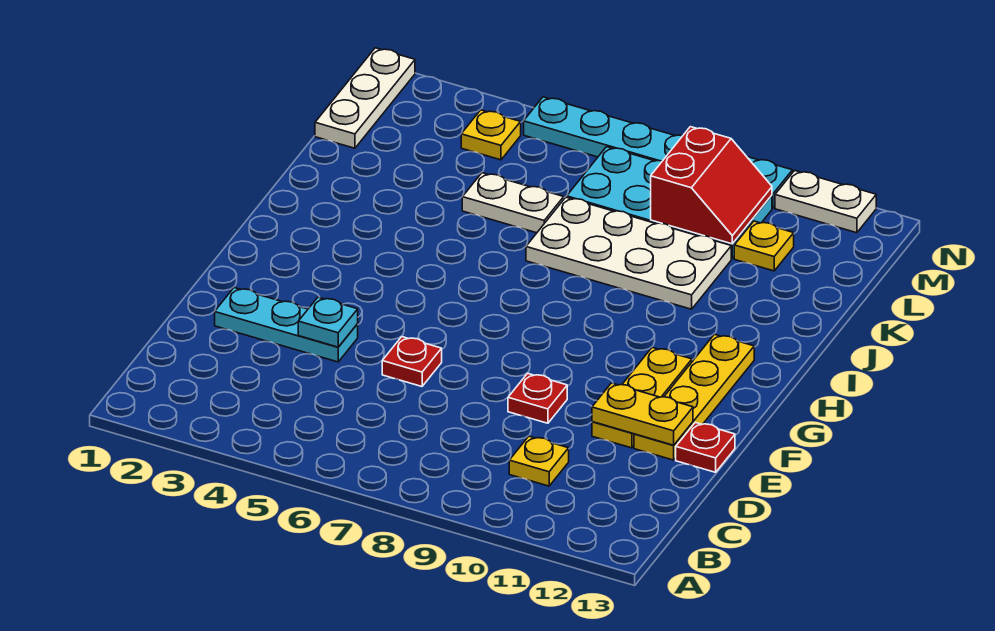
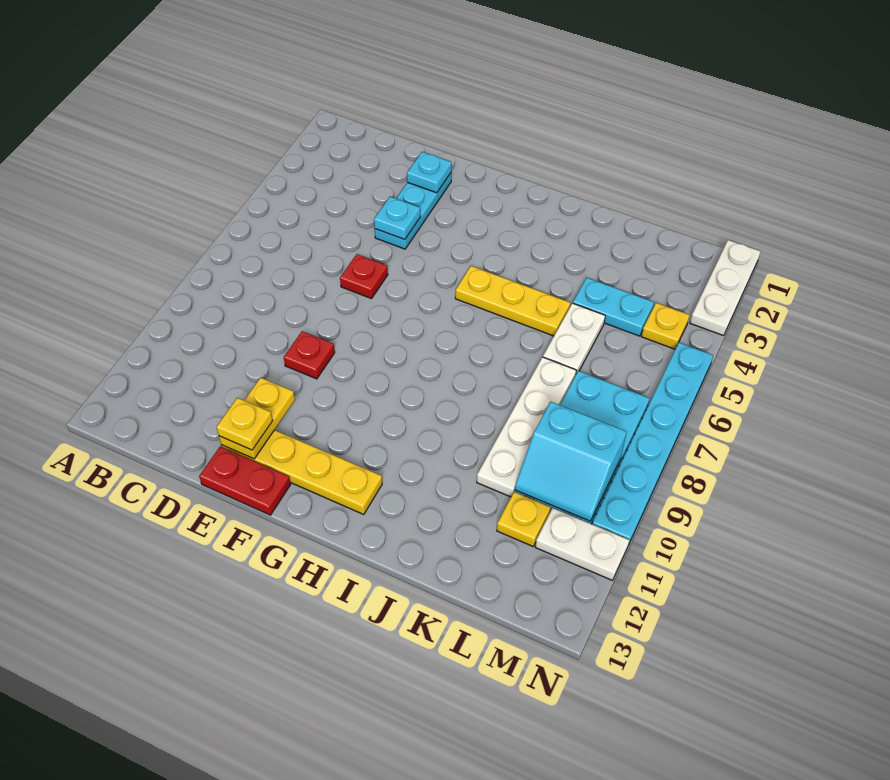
yellow plate C10 level 1 -> yellow plate E12 level 3
none -> cyan plate E2 level 2
yellow plate E11:G11 level 1 -> yellow plate H5:J5 level 1
red plate E13 level 1 -> red plate E13:F13 level 1
white plate J7:K10 level 1 -> white plate K7:K10 level 1
none -> cyan plate K4:L4 level 1
white plate L1:N1 level 1 -> white plate N1:N3 level 1
red slope L9:M10 level 2 top 9 -> cyan slope L9:M10 level 2 top 9
white plate N11:N12 level 1 -> white plate M11:N11 level 1

